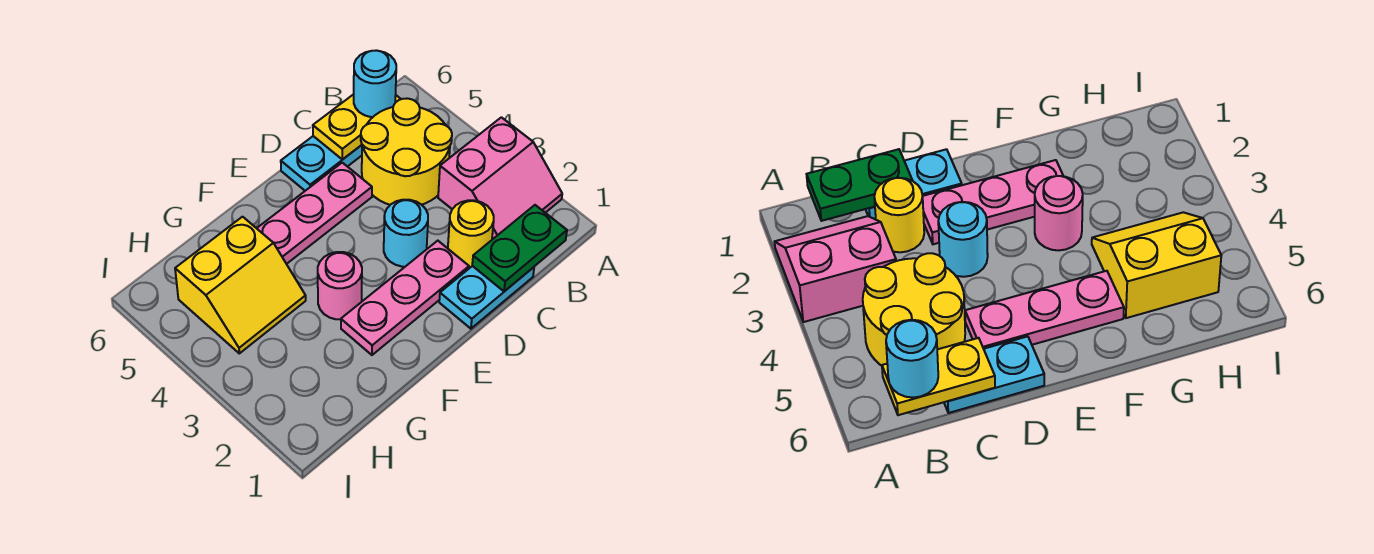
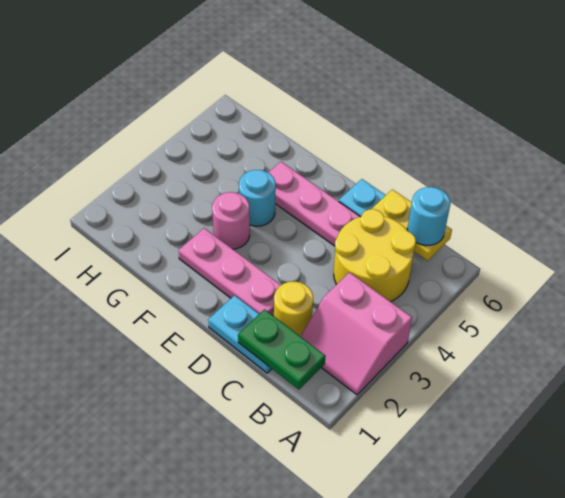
cyan round brick D3 level 1 -> cyan round brick F4 level 1
yellow slope G4:H5 level 1 top 5 -> none

